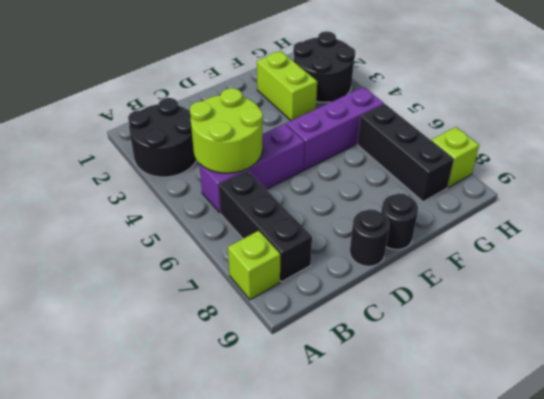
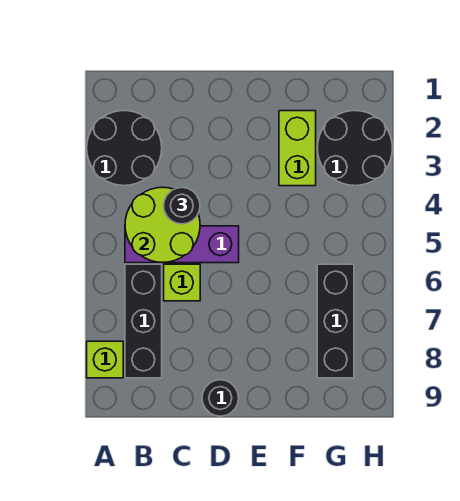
purple brick E5:G5 level 1 -> none
black round brick E9 level 1 -> black round brick C4 level 3
lime brick H8 level 1 -> lime brick C6 level 1

